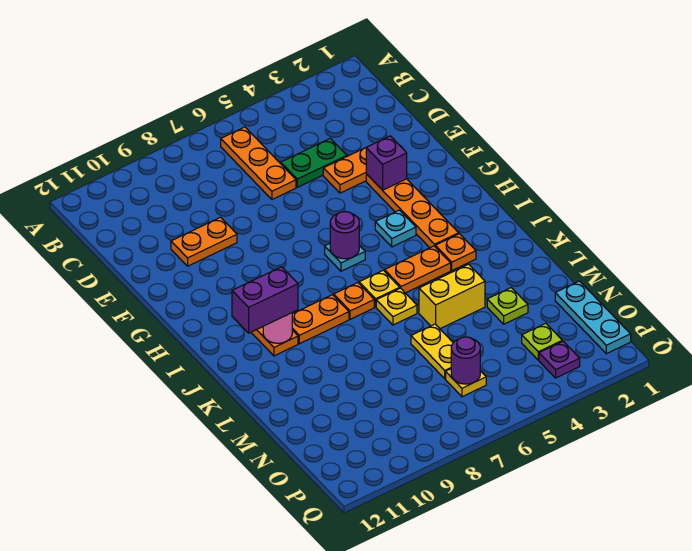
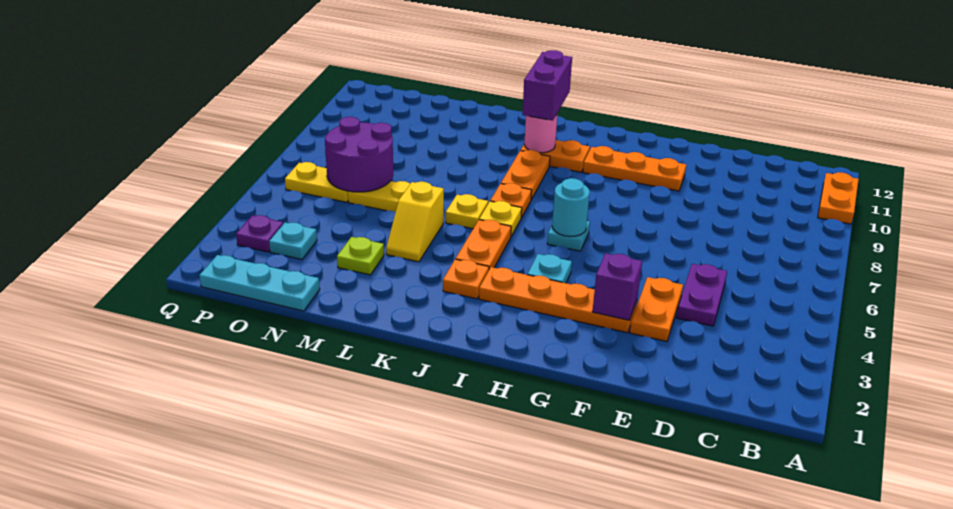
orange plate B6:D6 level 1 -> orange plate F10:H10 level 1
green plate D4:D5 level 1 -> purple plate D4:D5 level 1
orange plate E9:E10 level 1 -> orange plate A10:A11 level 1
purple round brick H6 level 2 -> cyan round brick H6 level 2
yellow brick L4:L5 level 1 -> yellow slope L4:L5 level 1 top 5
lime plate O3 level 1 -> cyan plate O3 level 1
yellow plate O6 level 1 -> yellow plate O6:P6 level 1
purple round brick O6 level 2 -> purple round brick N6:O7 level 2

